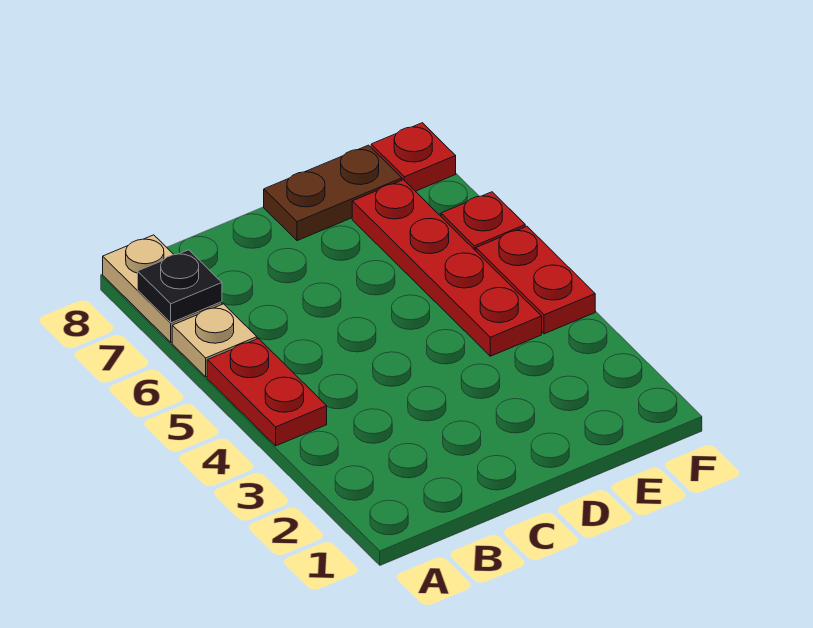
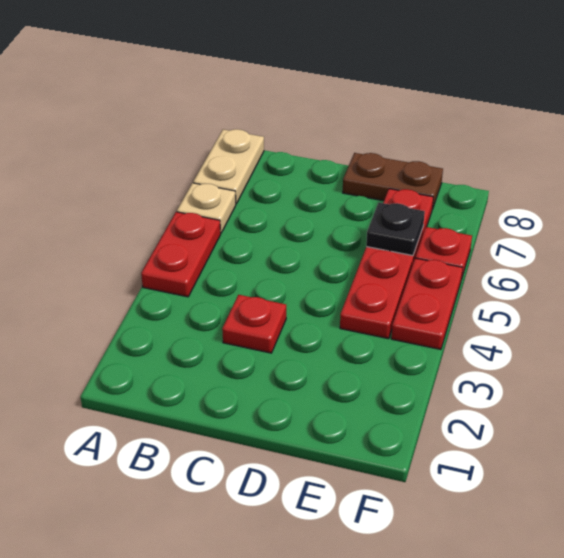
black plate A7 level 2 -> black plate E6 level 2
red plate F8 level 1 -> red plate C3 level 1

